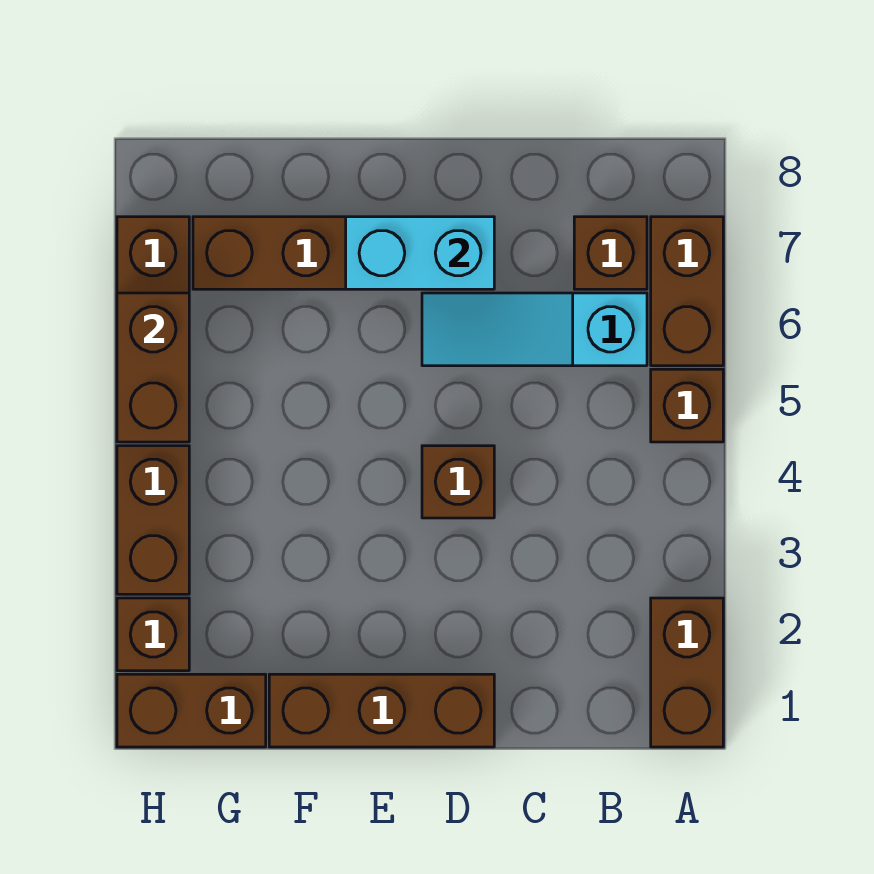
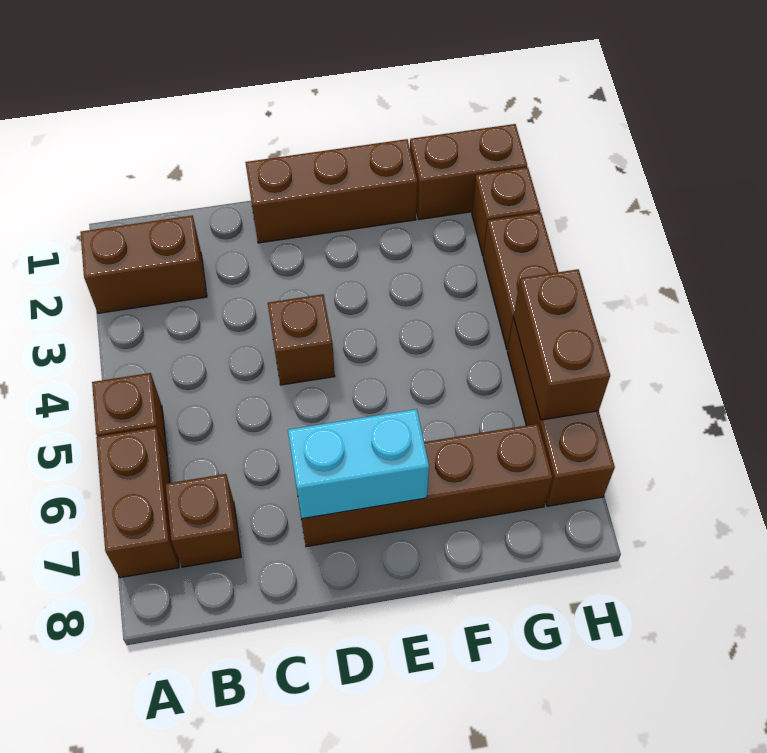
brown brick A1:A2 level 1 -> brown brick A2:B2 level 1
cyan slope B6:D6 level 1 top B -> none

